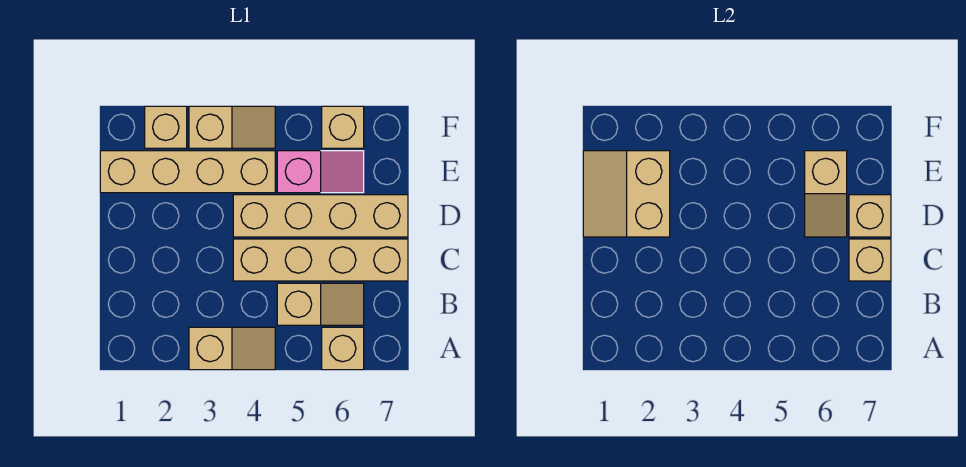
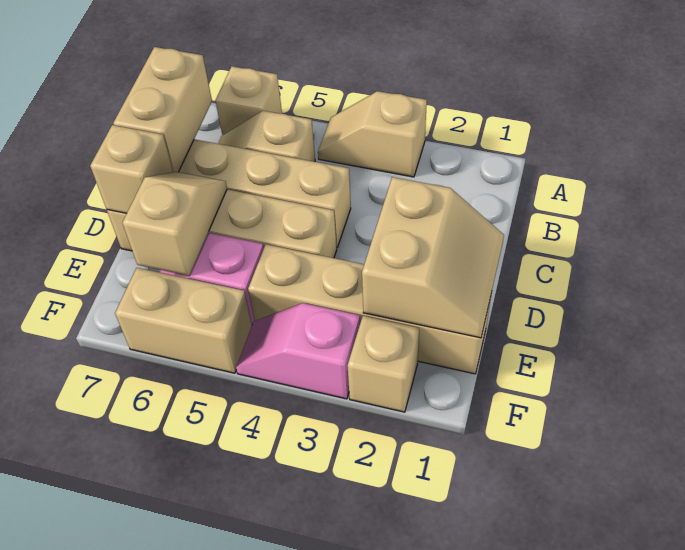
tan brick C7 level 2 -> tan brick B7:C7 level 2
tan slope F3:F4 level 1 top 3 -> pink slope F3:F4 level 1 top 3
tan brick F6 level 1 -> tan brick F5:F6 level 1

